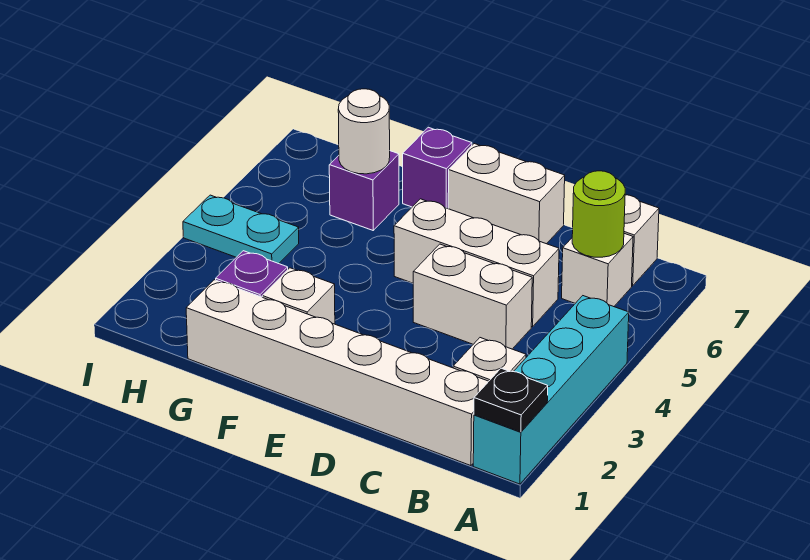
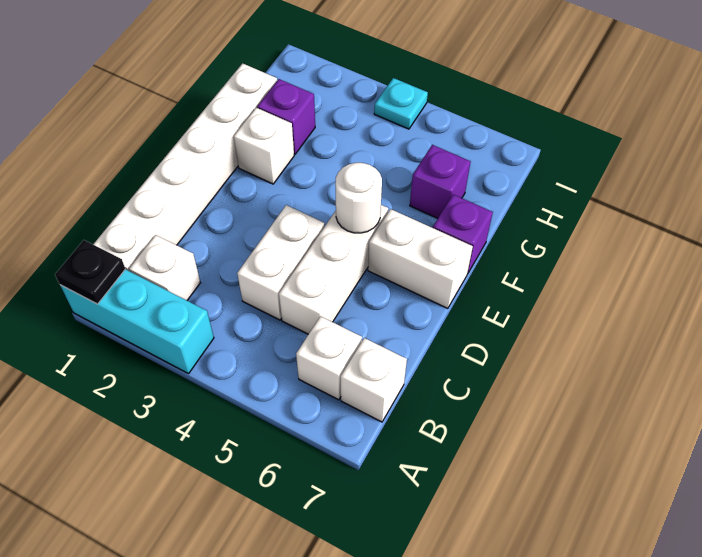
cyan brick A1:A4 level 1 -> cyan brick A1:A3 level 1
lime round brick B6 level 2 -> none
white brick D7:E7 level 1 -> white brick E6:E7 level 1
white round brick G6 level 2 -> white round brick E5 level 2
cyan plate H4:I4 level 1 -> cyan plate I4 level 1

